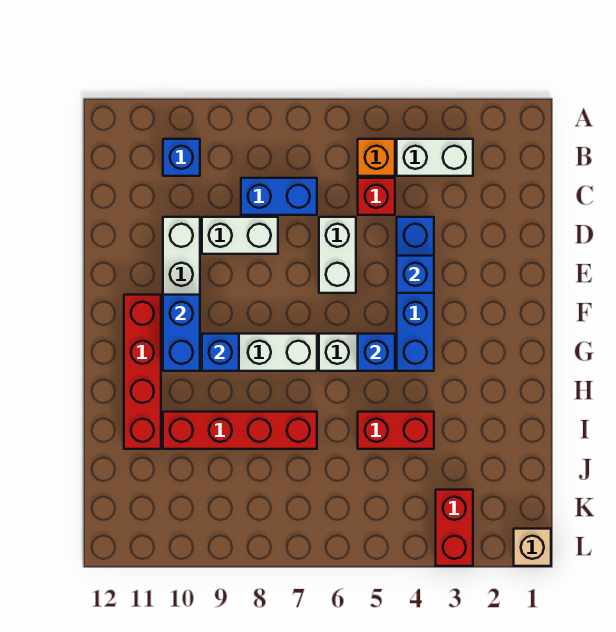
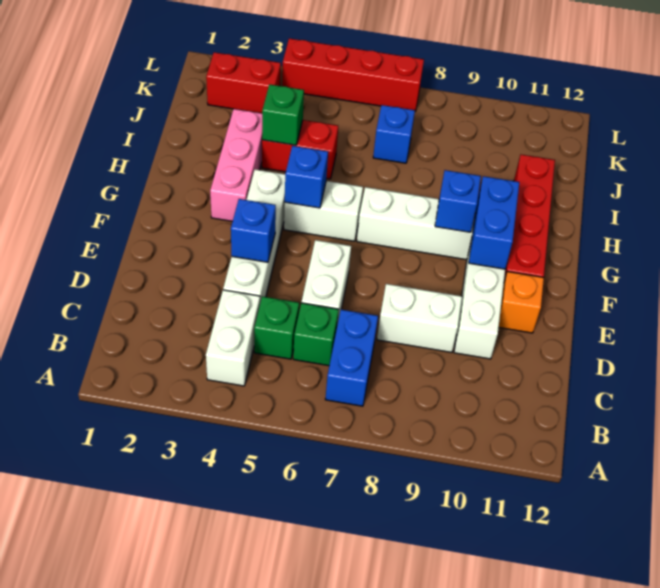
white brick B3:B4 level 1 -> white brick B4:C4 level 1
orange brick B5 level 1 -> orange brick E11 level 1
blue brick B10 level 1 -> blue brick J7 level 1
red brick C5 level 1 -> green brick C5 level 1
none -> green brick C6 level 1
blue brick C7:C8 level 1 -> blue brick B7:C7 level 1
blue brick D4:G4 level 1 -> white brick D4:G4 level 1
none -> pink brick G3:I3 level 1
none -> green brick I4 level 2
red brick I7:I10 level 1 -> red brick L4:L7 level 1
red brick K3:L3 level 1 -> red brick K2:K3 level 1
tan brick L1 level 1 -> none

